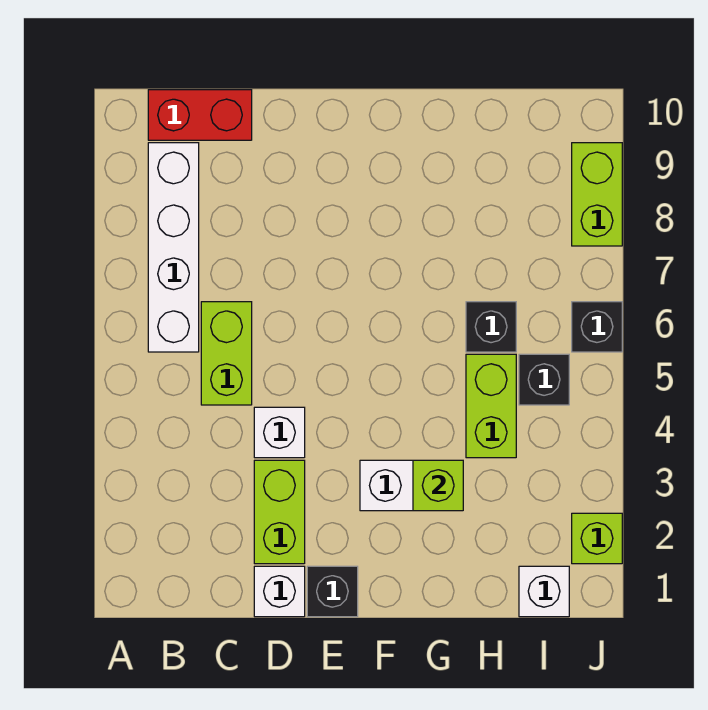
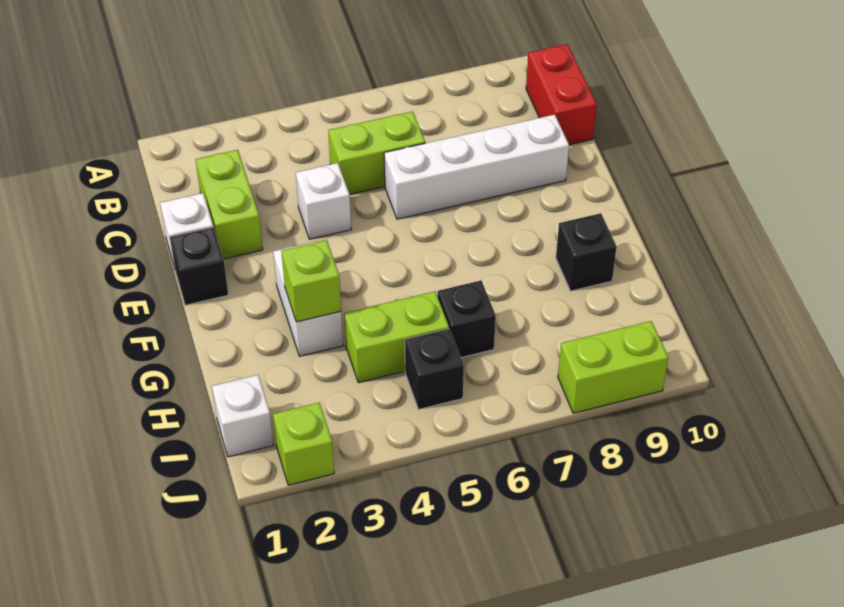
white brick B6:B9 level 1 -> white brick D6:D9 level 1
lime brick D2:D3 level 1 -> lime brick C2:D2 level 1
black brick J6 level 1 -> black brick G9 level 1

